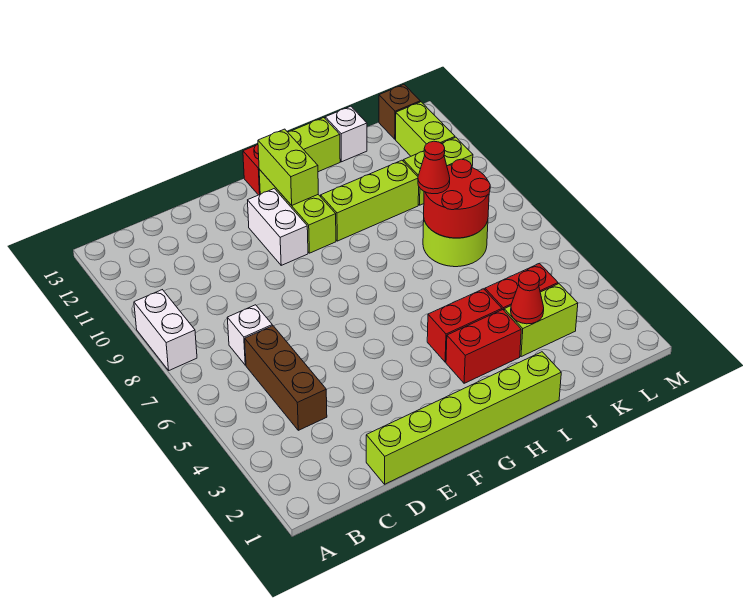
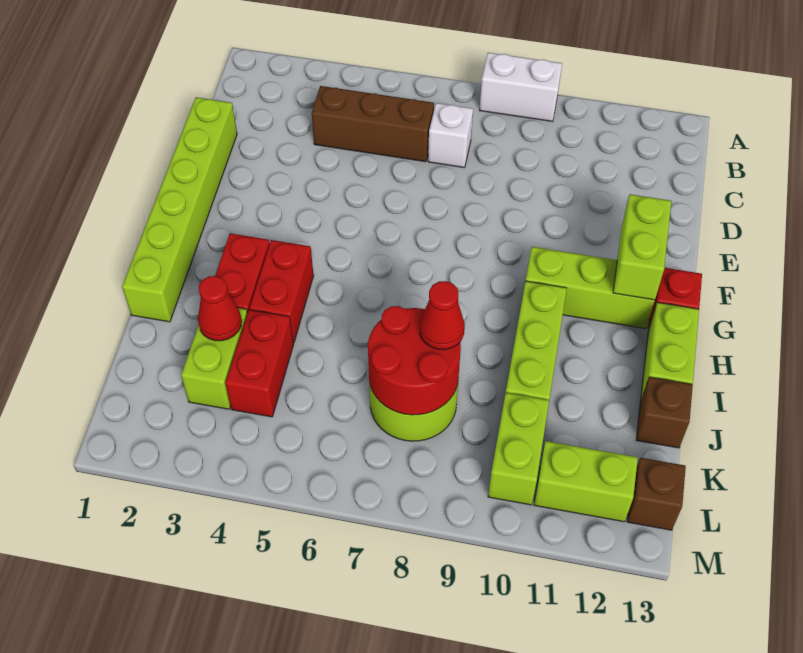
white brick F10:F11 level 1 -> none
lime brick G11:G12 level 2 -> lime brick F12:G12 level 2
white brick J13 level 1 -> brown brick J13 level 1

